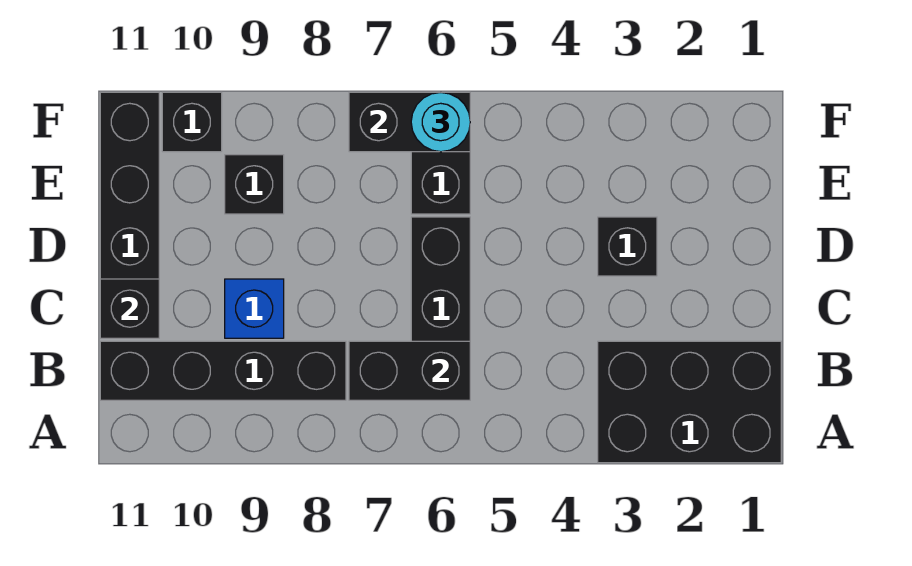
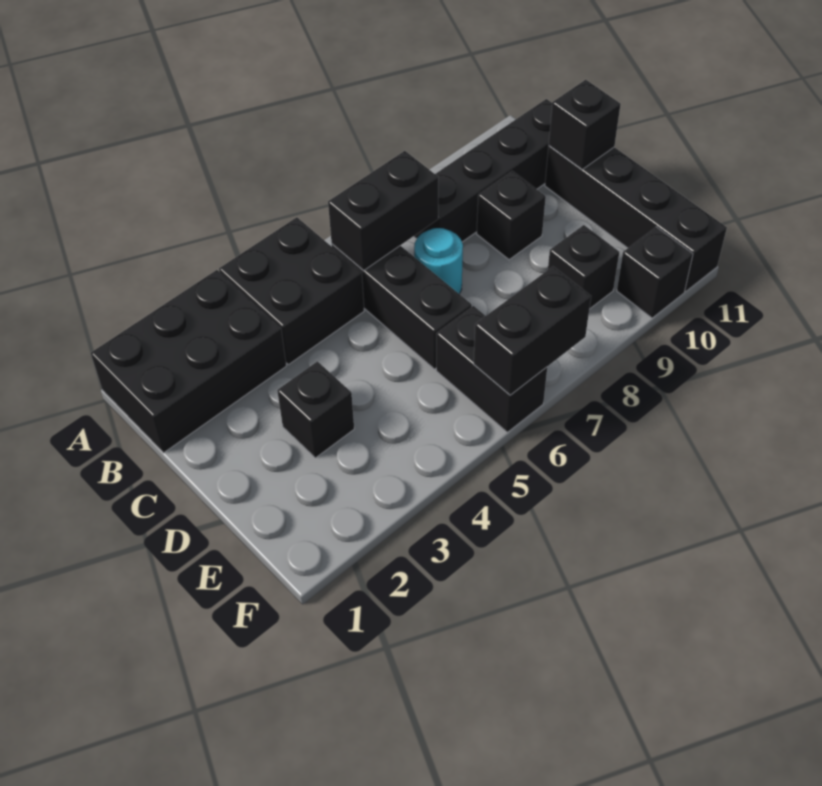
none -> black brick A4:B5 level 1
blue brick C9 level 1 -> black brick C9 level 1
cyan round brick F6 level 3 -> cyan round brick C7 level 1

